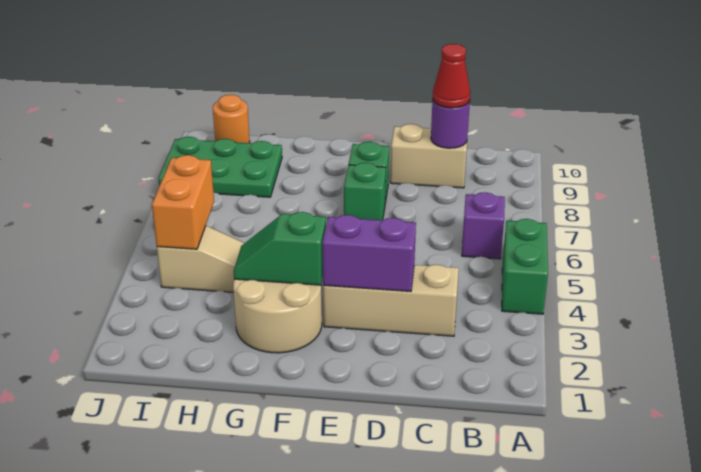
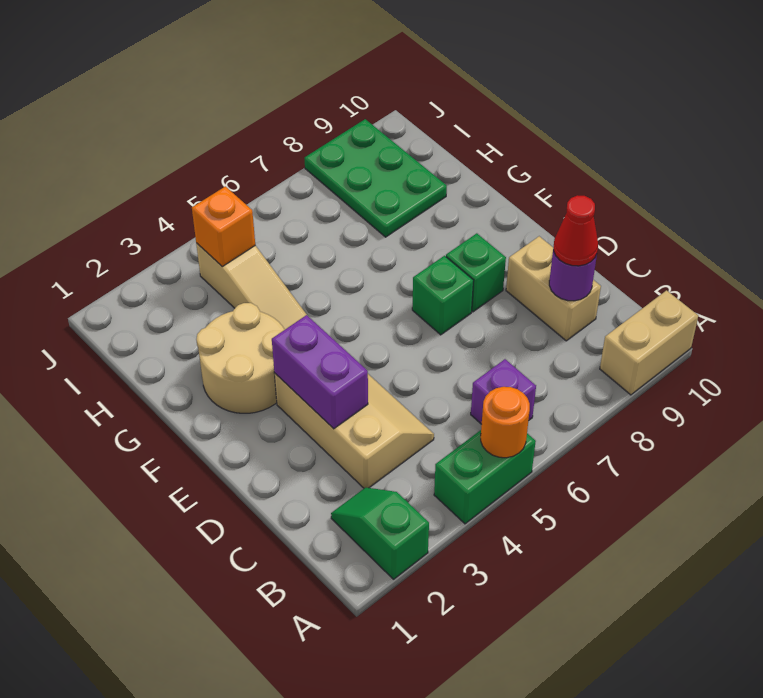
none -> tan brick A9:A10 level 1
green slope F3:G3 level 2 top F -> green slope A2:B2 level 1 top A
orange brick I4:I5 level 2 -> orange brick I4 level 2
orange round brick I10 level 1 -> orange round brick A5 level 2

